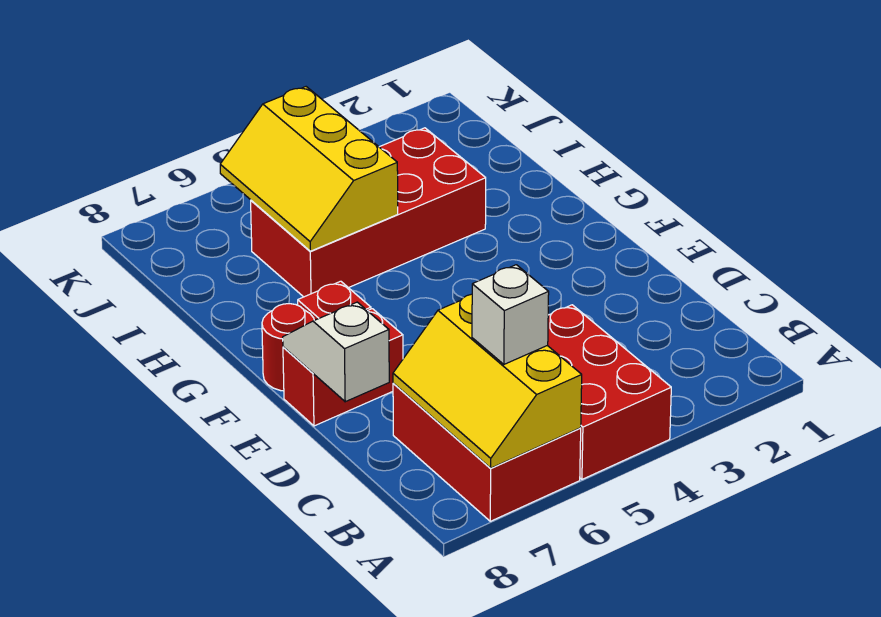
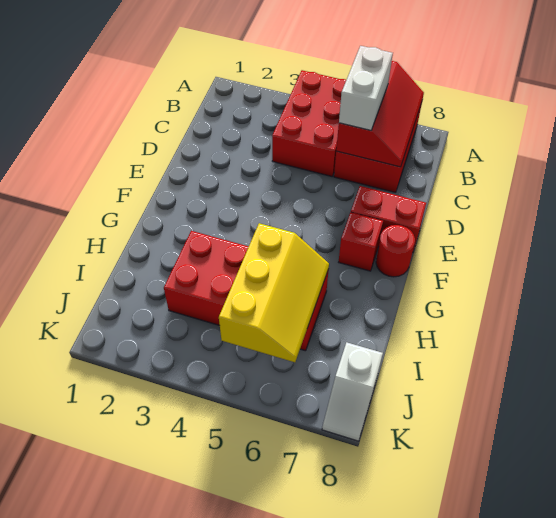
yellow slope A6:C7 level 2 top 6 -> red slope A6:C7 level 2 top 6
white brick B6 level 3 -> white brick B6:C6 level 3
white slope D8:E8 level 2 top D -> white slope J8:K8 level 1 top J

